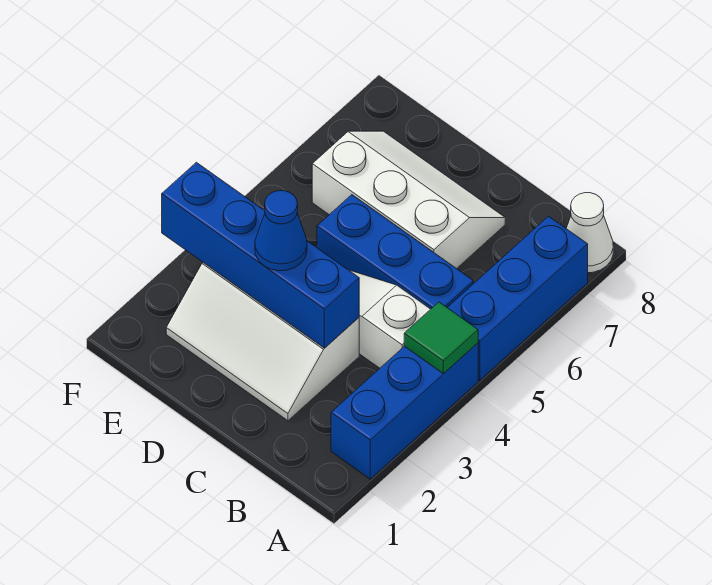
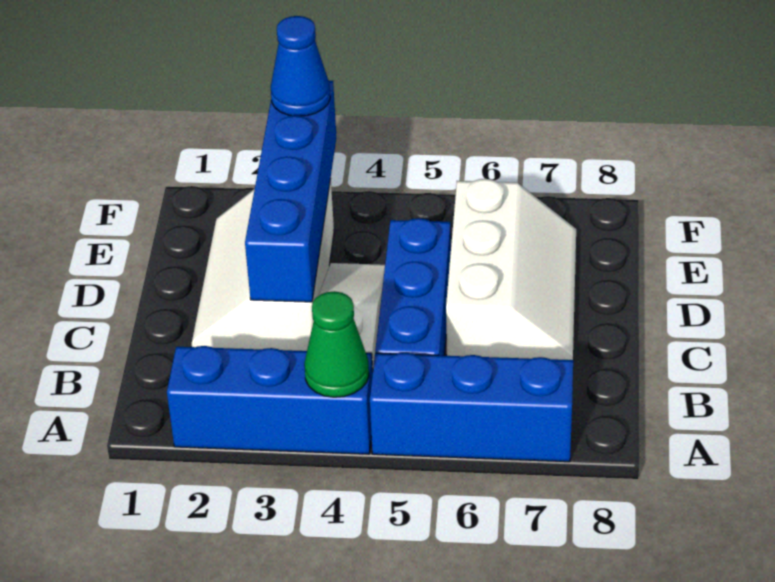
green tile A4 level 2 -> green cone A4 level 2
white cone A8 level 1 -> none
blue cone D3 level 3 -> blue cone F3 level 3

